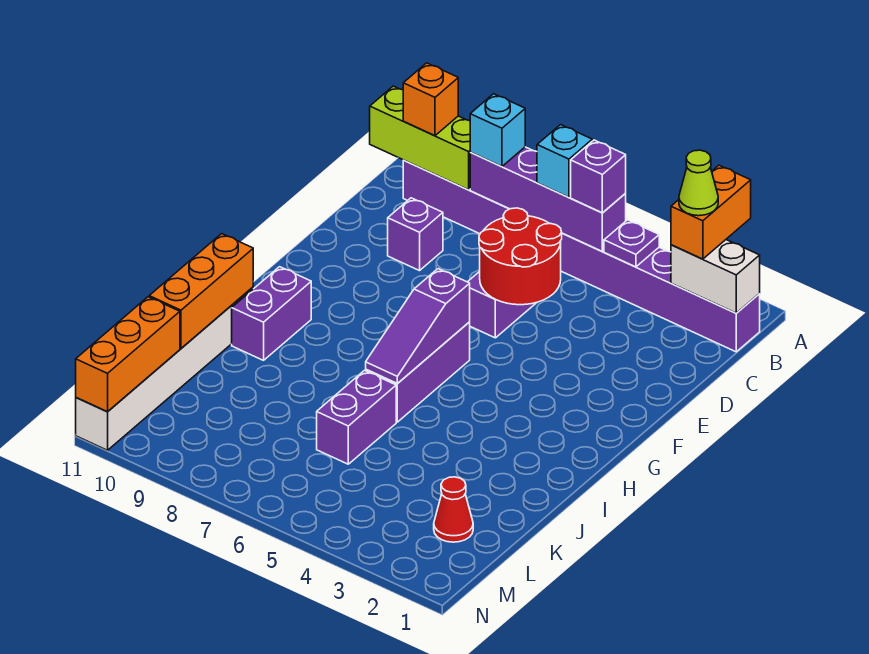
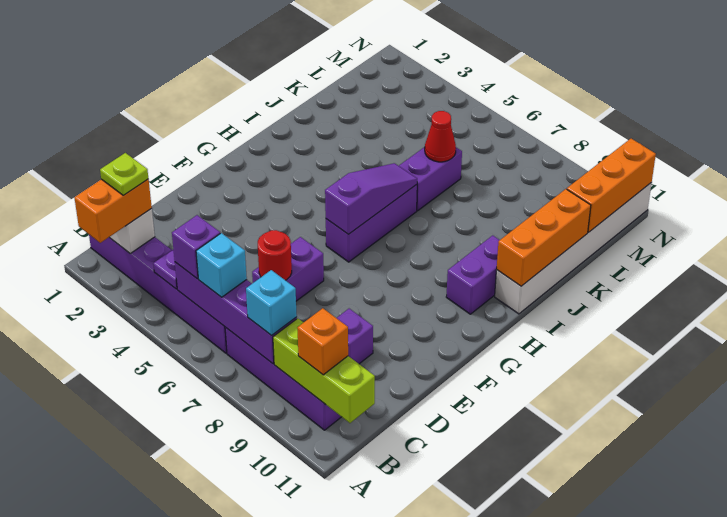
lime cone B2 level 4 -> lime plate B2 level 4
red round brick D5:E6 level 2 -> red round brick D6 level 2
red cone L2 level 1 -> red cone K6 level 2

